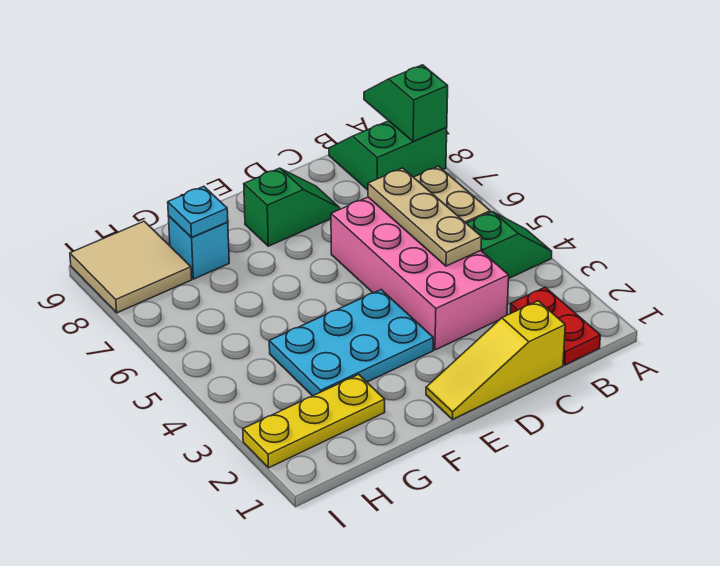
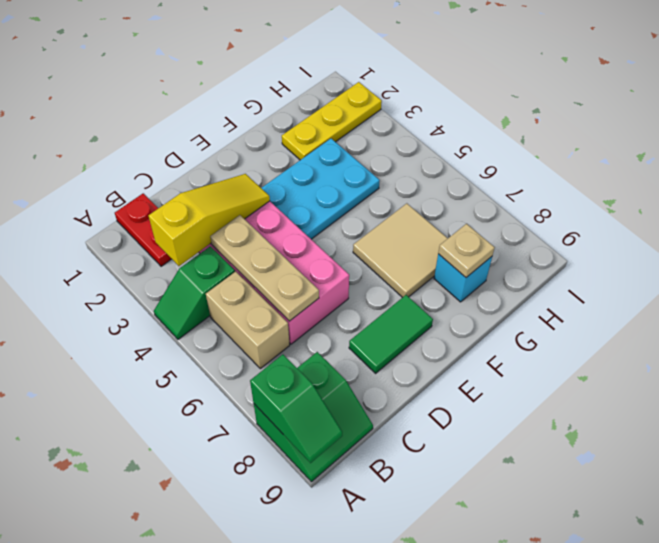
yellow slope C1:E1 level 1 top C -> yellow slope B3:D3 level 2 top B
green slope D8:E8 level 1 top E -> green tile D8:E8 level 1
cyan plate G8 level 2 -> tan plate G8 level 2
tan tile H8:I9 level 1 -> tan tile F6:G7 level 1

